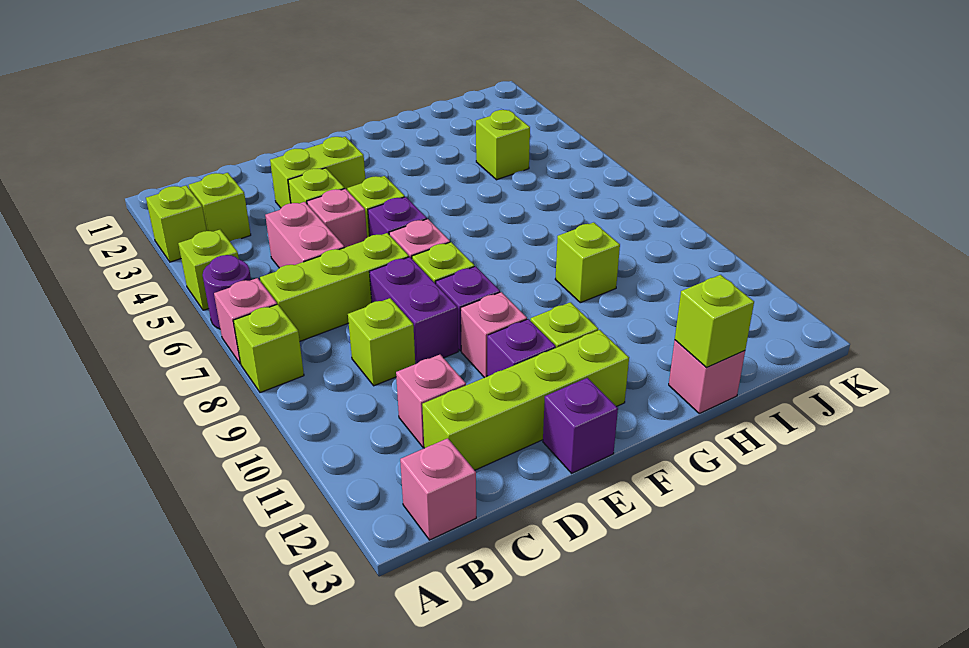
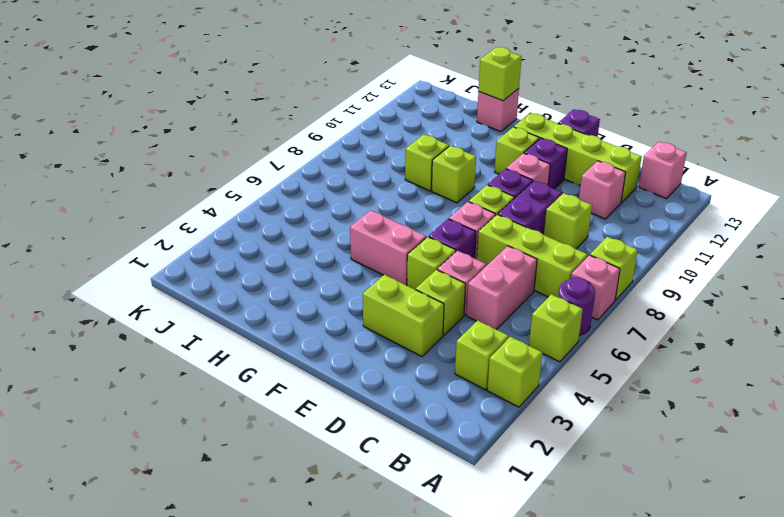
none -> pink brick F5:G5 level 1
lime brick I4 level 1 -> lime brick G9 level 1

